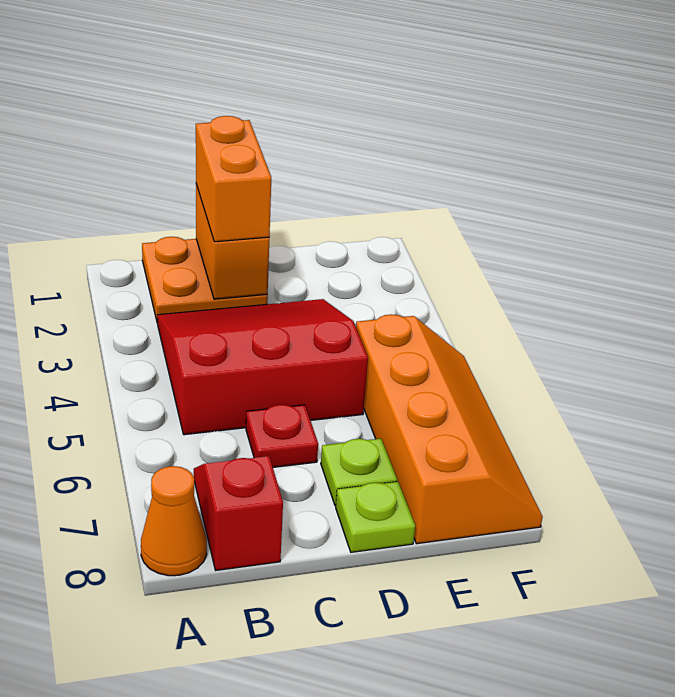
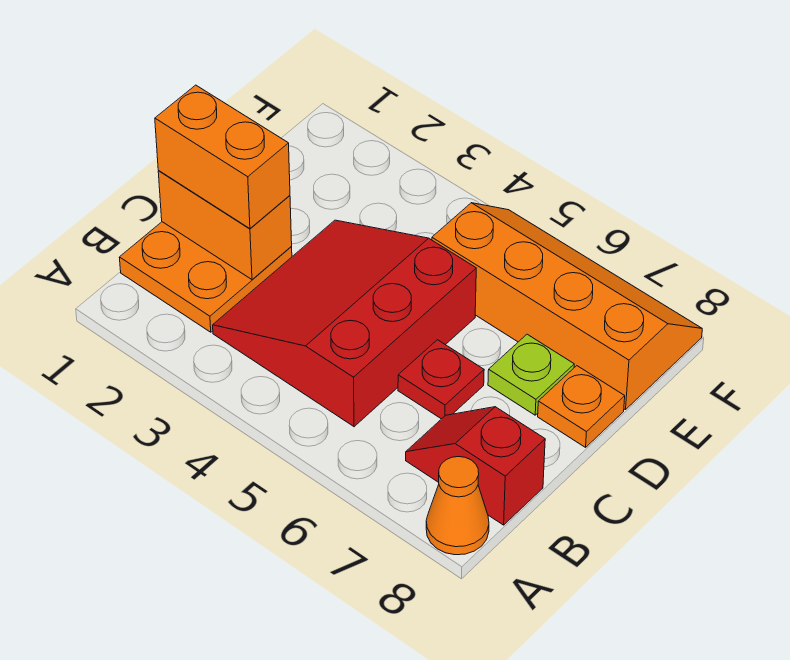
lime plate D8 level 1 -> orange plate D8 level 1

